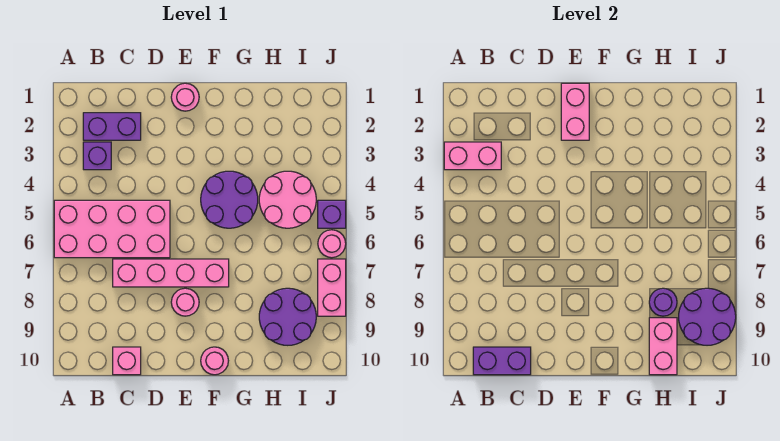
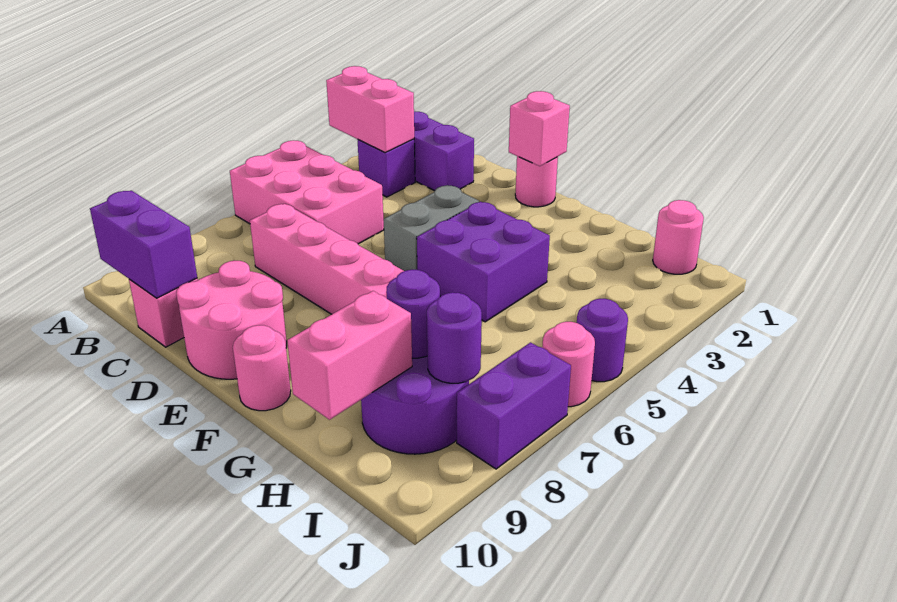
pink brick A5:D6 level 1 -> pink brick A5:C6 level 1
pink brick E1:E2 level 2 -> pink brick E1 level 2
none -> grey brick E4:E5 level 1
pink round brick E8 level 1 -> pink round brick I1 level 1
purple round brick F4:G5 level 1 -> purple brick F4:G5 level 1
pink round brick H4:I5 level 1 -> pink round brick D9:E10 level 1
purple round brick I8:J9 level 2 -> purple round brick I8 level 2
purple brick J5 level 1 -> purple round brick J5 level 1
pink brick J7:J8 level 1 -> purple brick J7:J8 level 1

